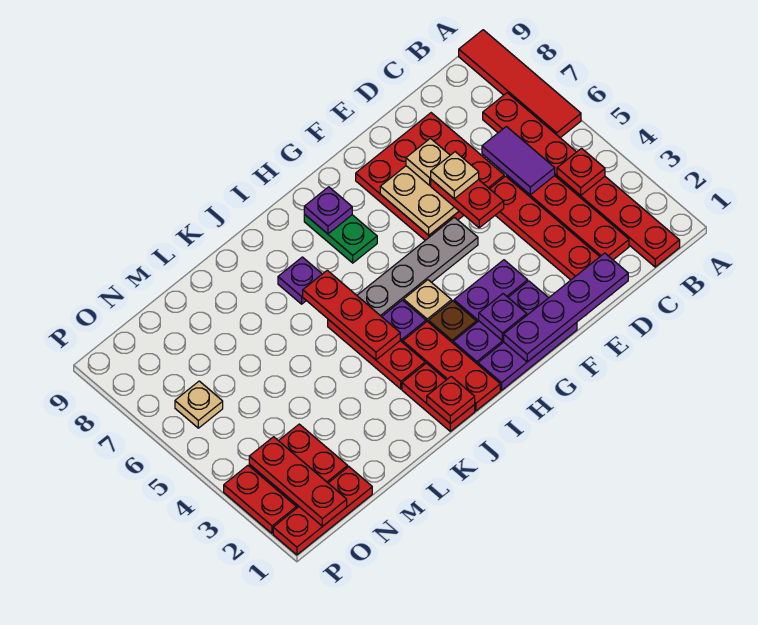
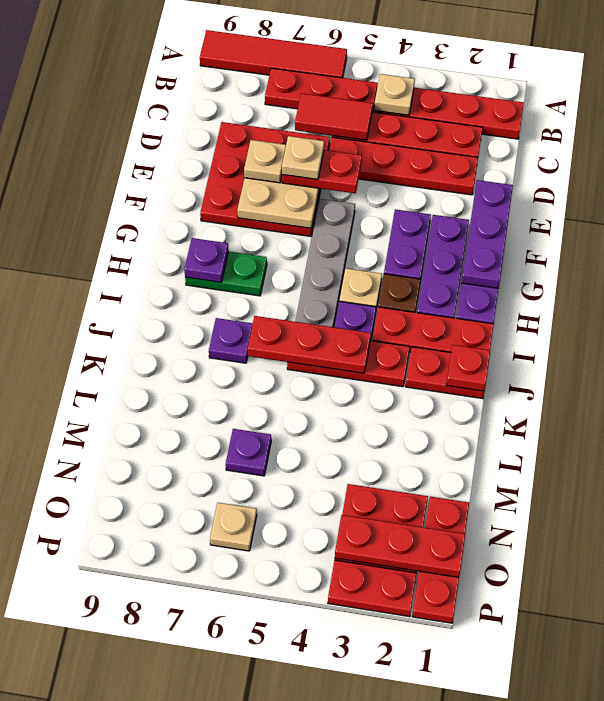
red plate B4 level 2 -> tan plate B4 level 2
purple tile C5:C6 level 2 -> red tile C5:C6 level 2
purple plate D1:G1 level 2 -> purple plate E1:G1 level 2
purple plate G2 level 2 -> purple plate M6 level 1

